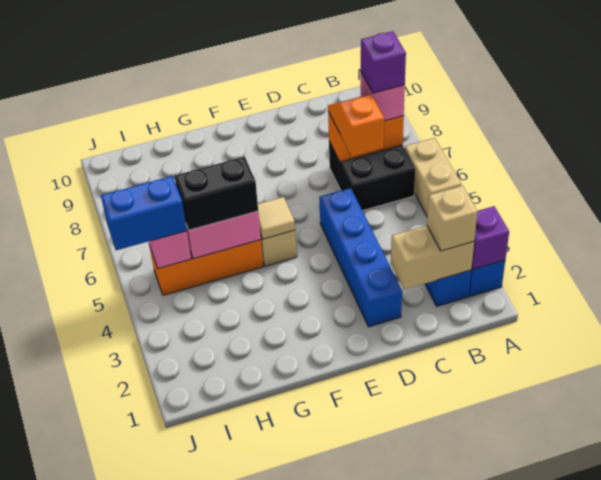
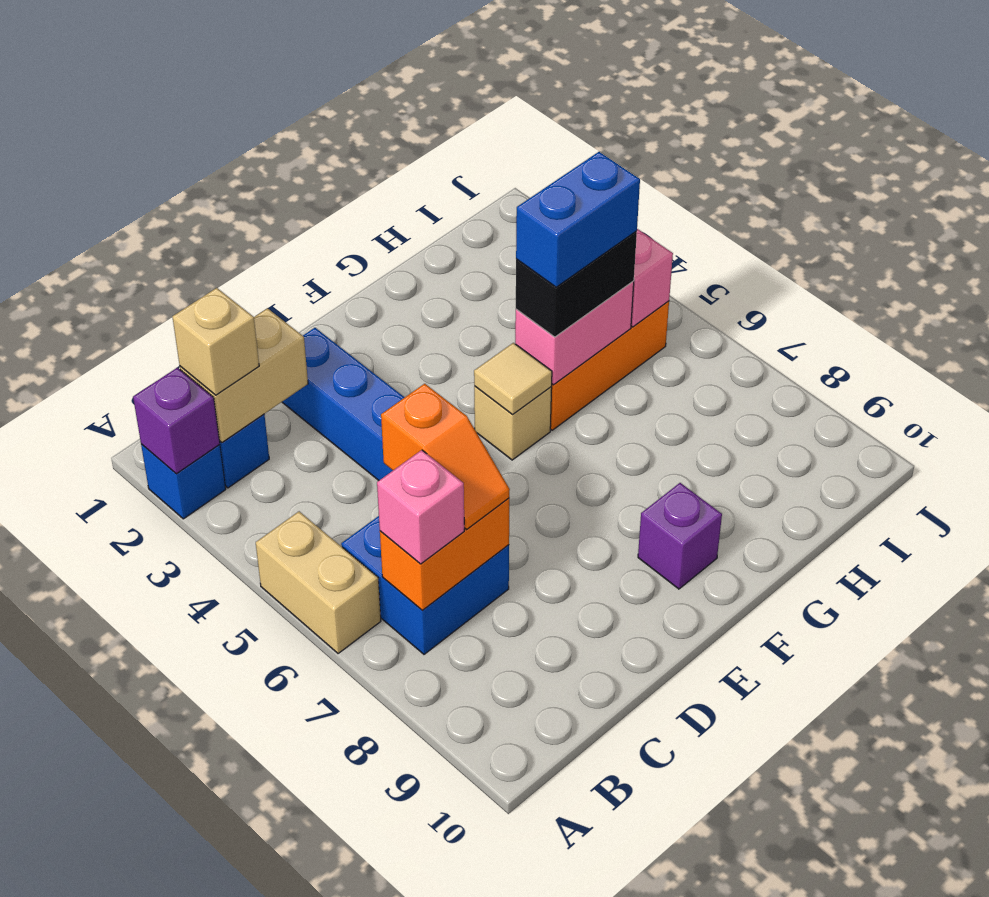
black brick B6:C7 level 1 -> blue brick B6:C7 level 1
purple brick B7 level 4 -> purple brick F9 level 1
blue brick I5:J5 level 3 -> blue brick G5:H5 level 4

